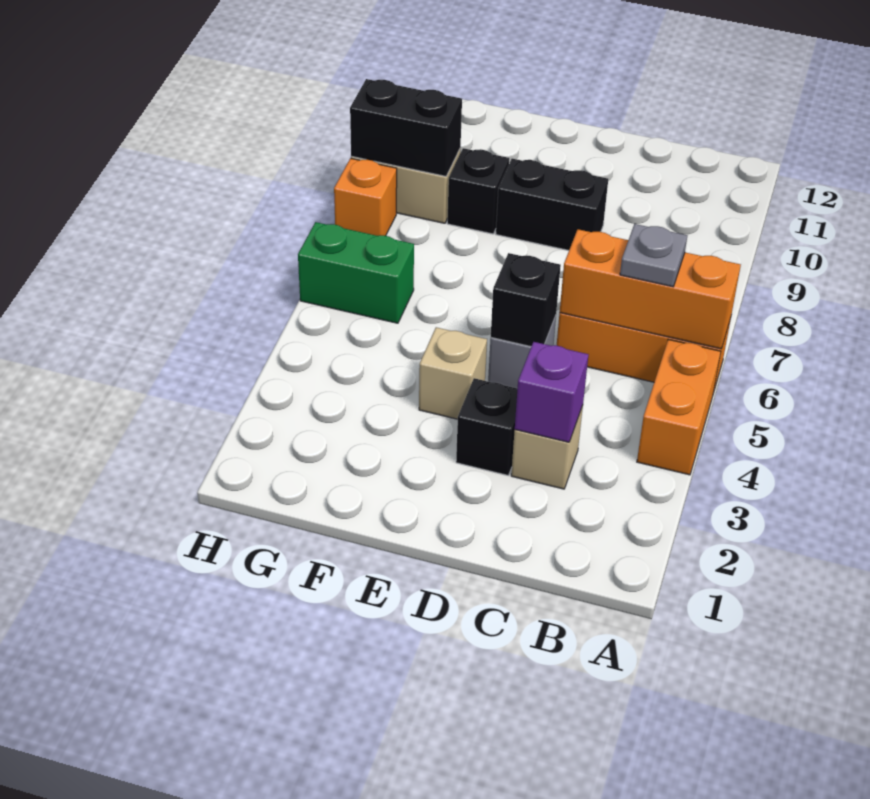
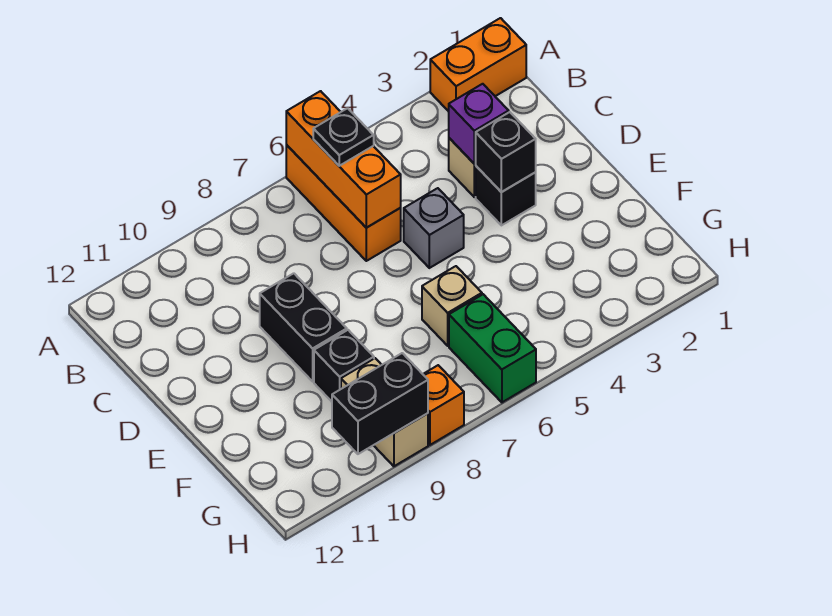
orange brick A4:A5 level 1 -> orange brick A1:A2 level 1
grey plate B6 level 3 -> black plate B6 level 3
black brick D5 level 2 -> black brick D3 level 2
tan brick E4 level 1 -> tan brick F6 level 1
black brick G9:H9 level 2 -> black brick H9:H10 level 2

